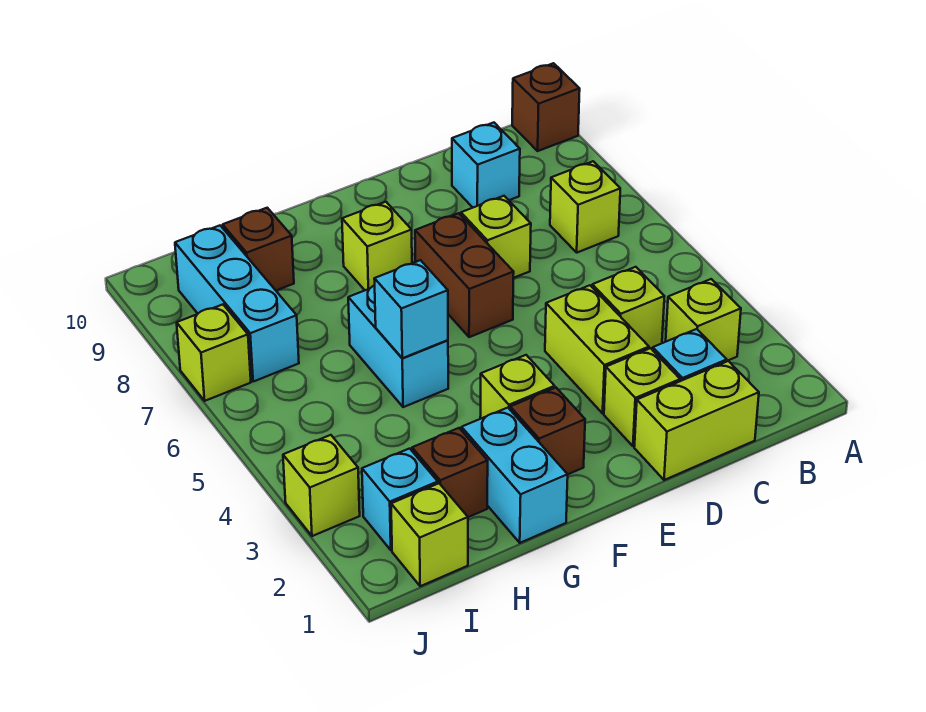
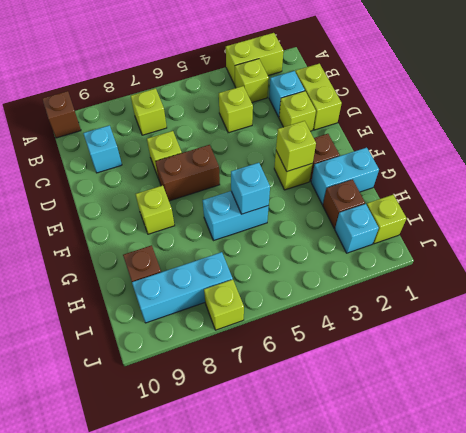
lime brick D3:D4 level 1 -> lime brick A2:A3 level 1
lime brick J3 level 1 -> lime brick F3 level 2

